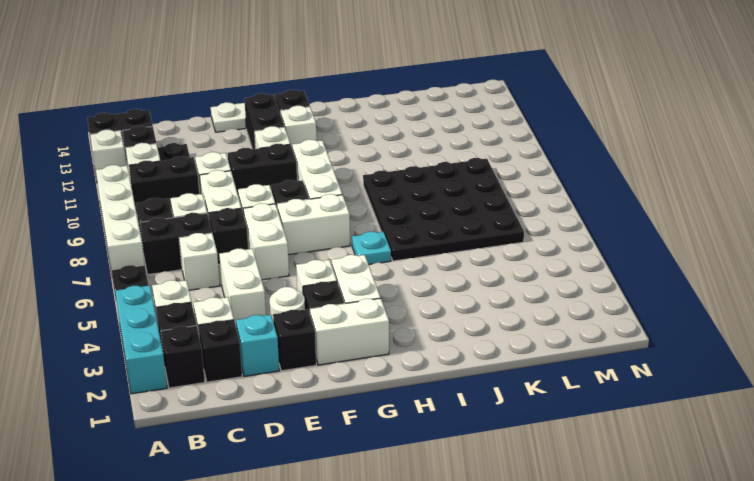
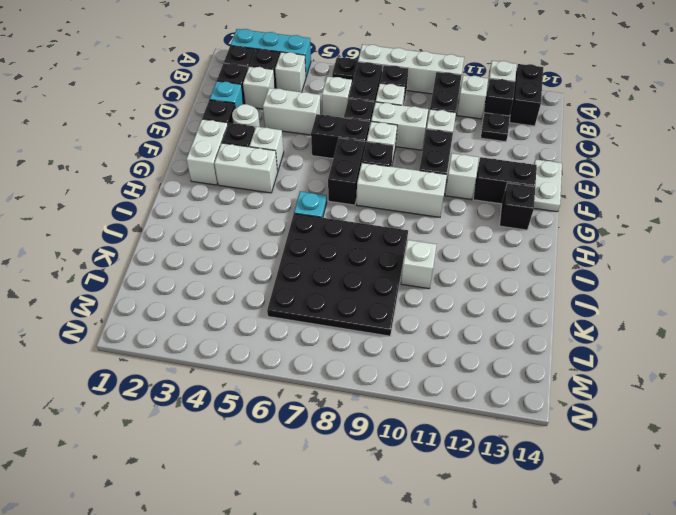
white brick E6:E7 level 1 -> black brick E6:E7 level 1
white brick F7:G7 level 1 -> black brick F7:G7 level 1
white brick G12 level 1 -> white brick J10 level 1

